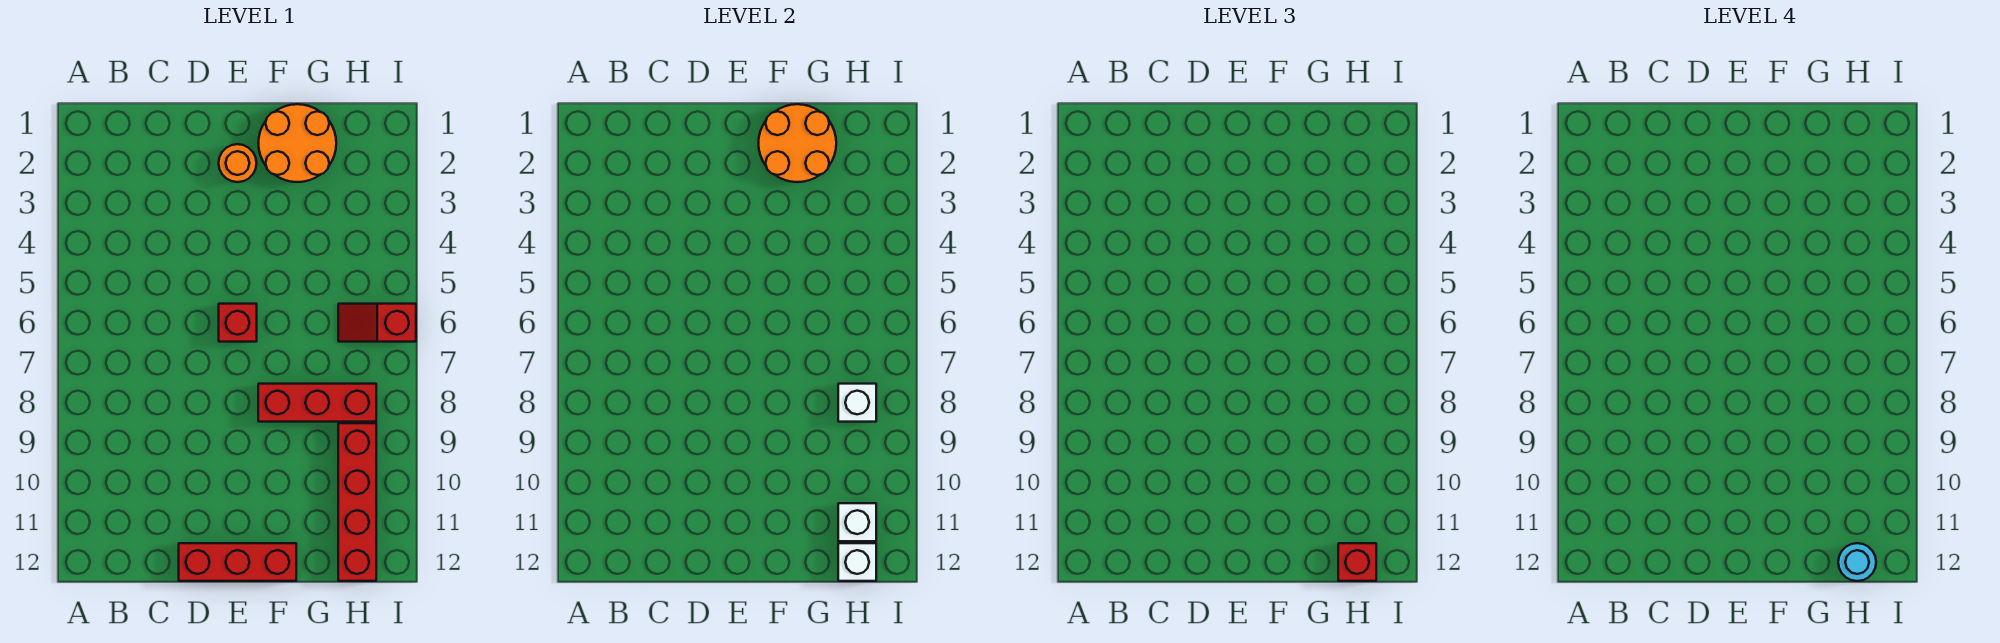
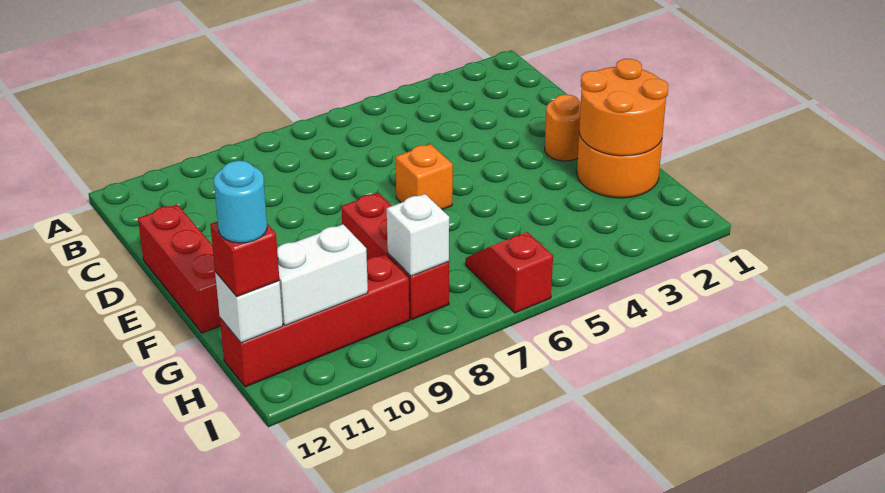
red brick E6 level 1 -> orange brick E6 level 1
white brick H11 level 2 -> white brick H10:H11 level 2

